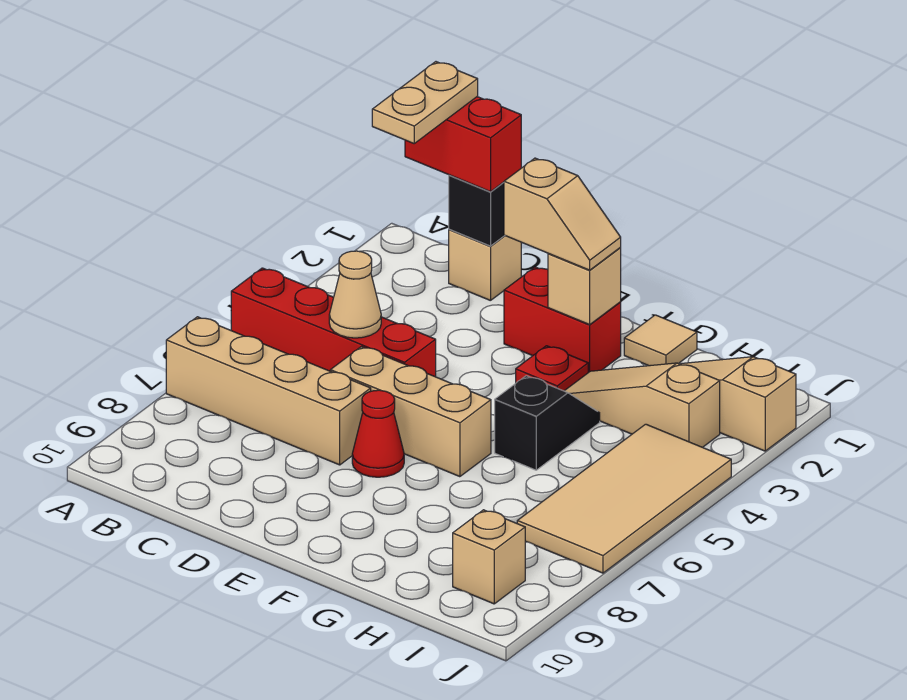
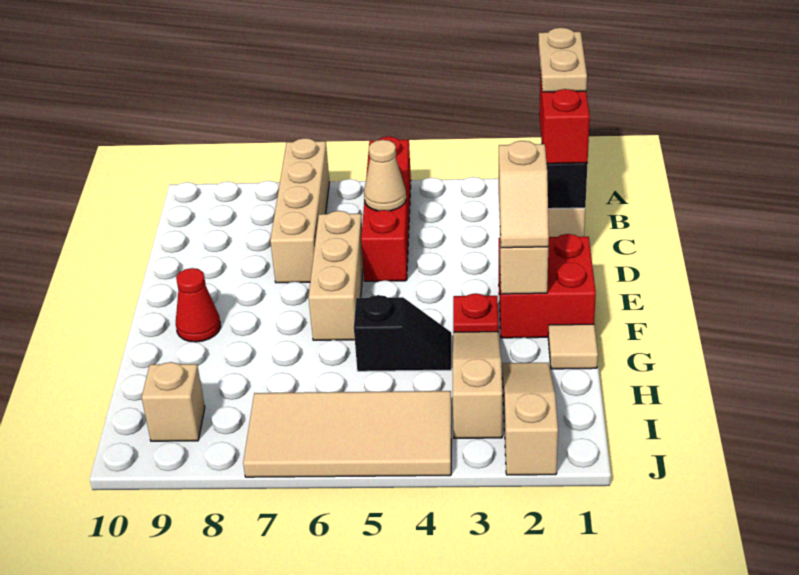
tan plate B1:B2 level 4 -> tan plate A1:B1 level 4
red brick E2:F2 level 1 -> red brick E1:F2 level 1
red cone E7 level 1 -> red cone F9 level 1

